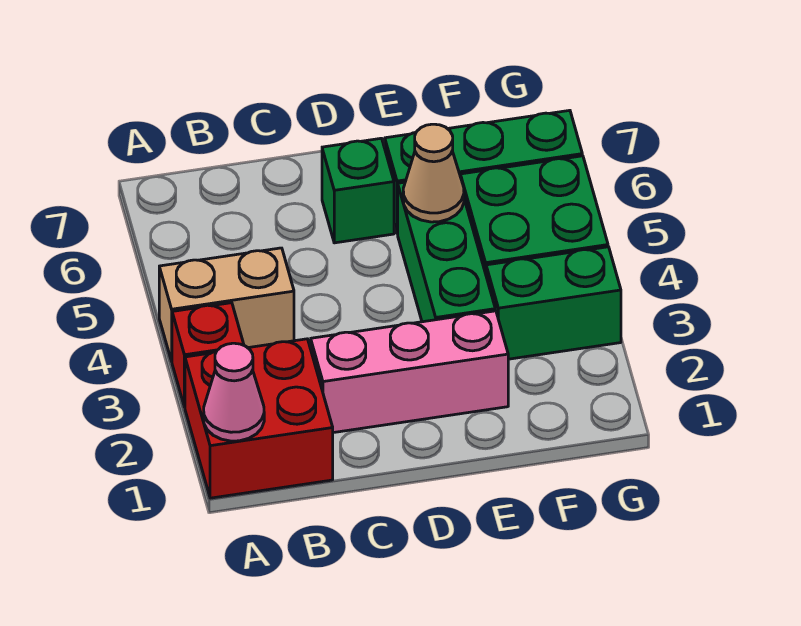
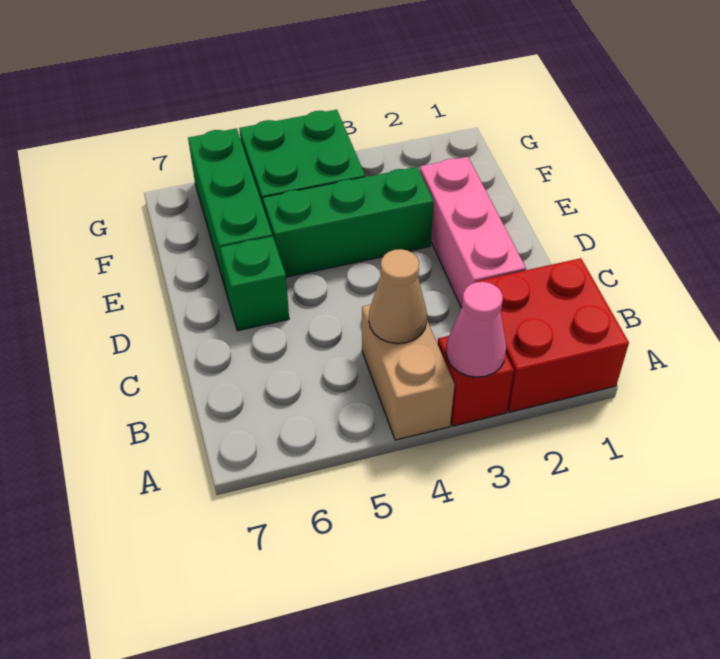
pink cone A1 level 2 -> pink cone A3 level 2
tan cone E5 level 2 -> tan cone B4 level 2
green brick F3:G3 level 1 -> none

